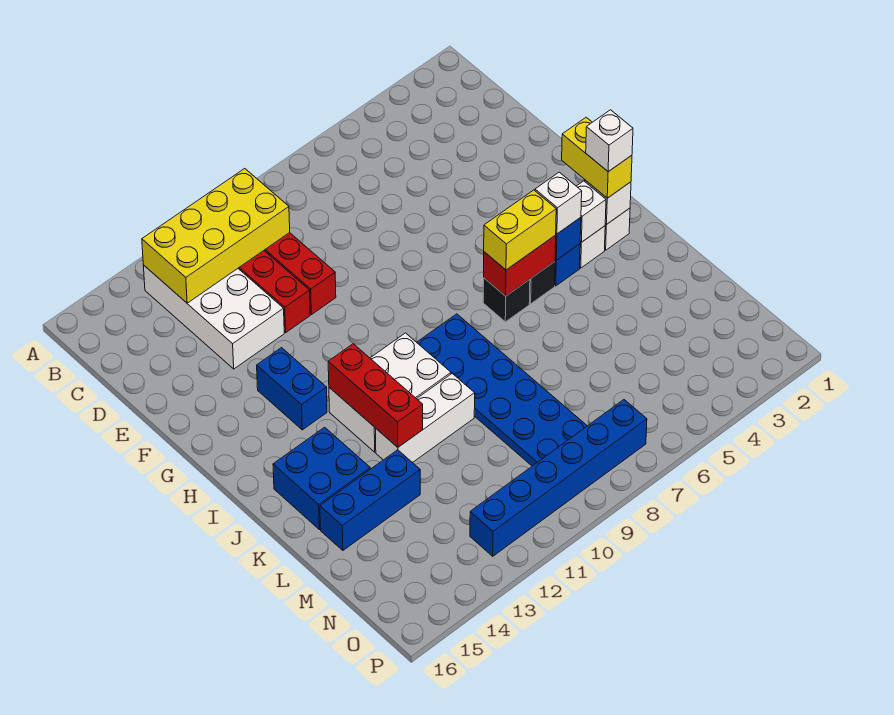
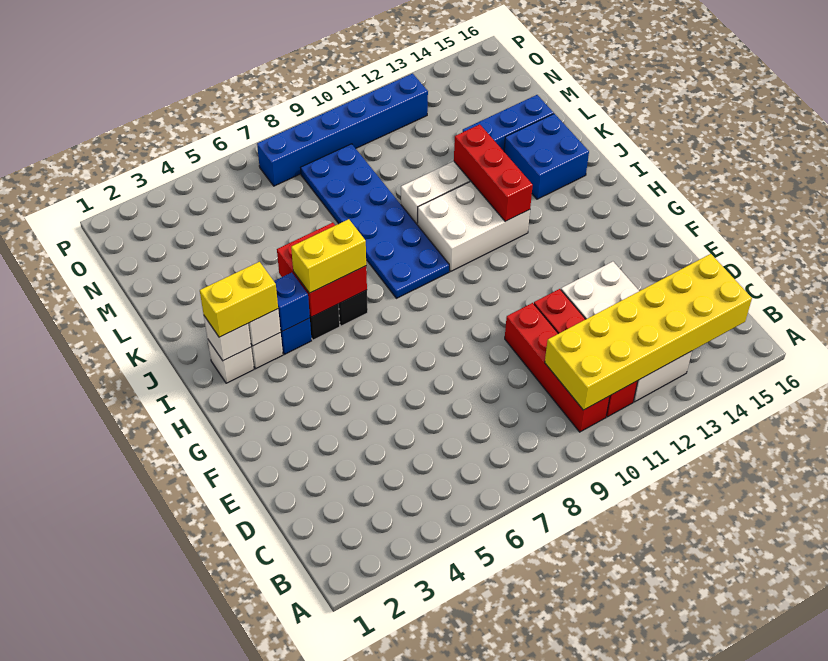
yellow brick B10:C13 level 2 -> yellow brick B10:C15 level 2
blue brick G13:H13 level 1 -> none
yellow brick H2:I2 level 3 -> yellow brick I2:I3 level 3
white brick I2 level 4 -> none
white brick I4 level 3 -> none
red brick I5:I6 level 2 -> red brick I5:J6 level 2

